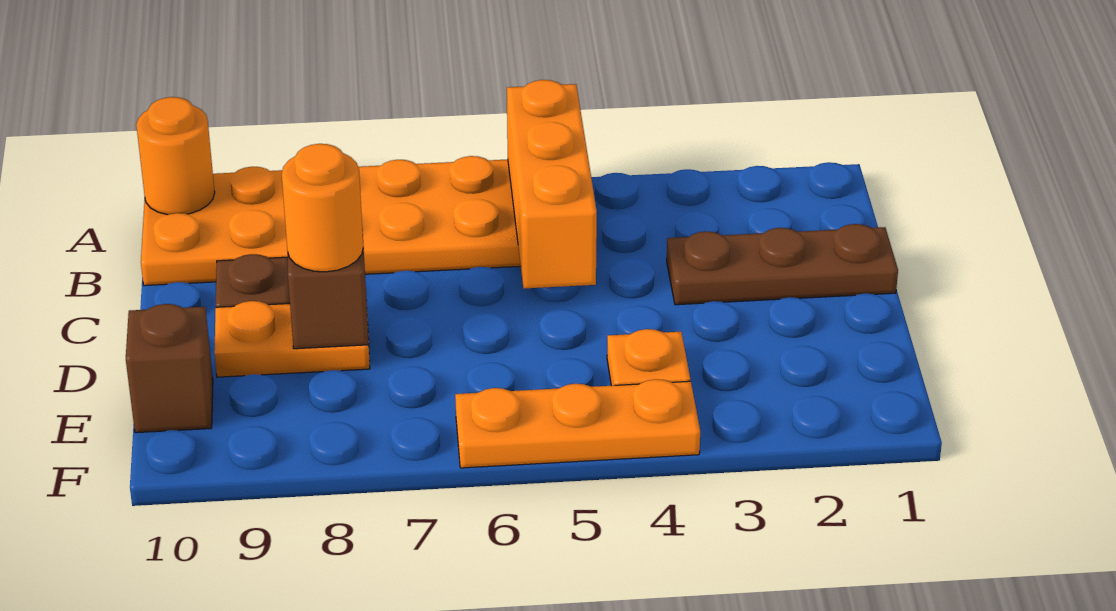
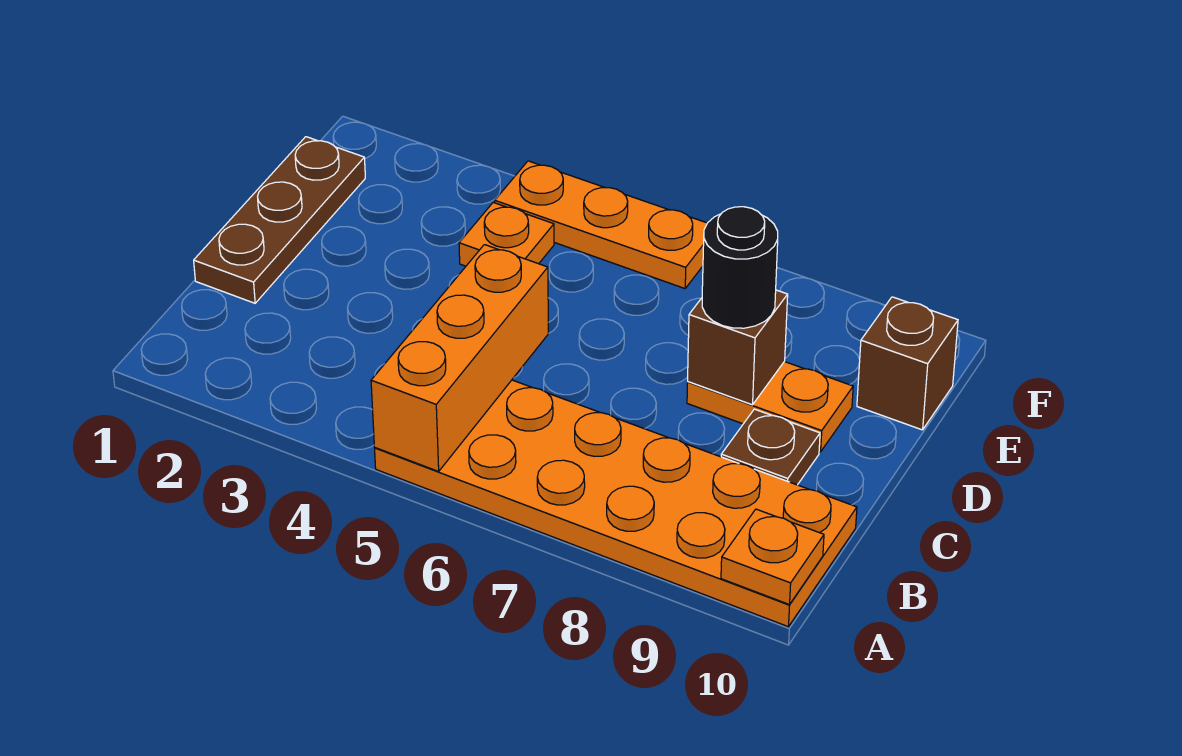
orange round brick A10 level 2 -> orange plate A10 level 2
brown plate C1:C3 level 1 -> brown plate C1:E1 level 1
orange round brick D8 level 3 -> black round brick D8 level 3

